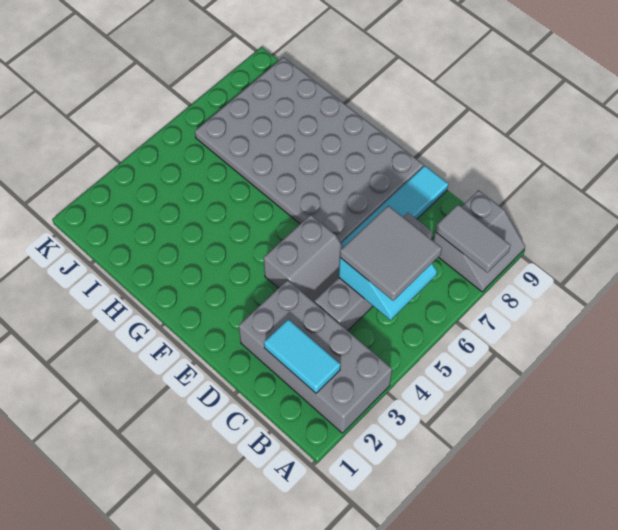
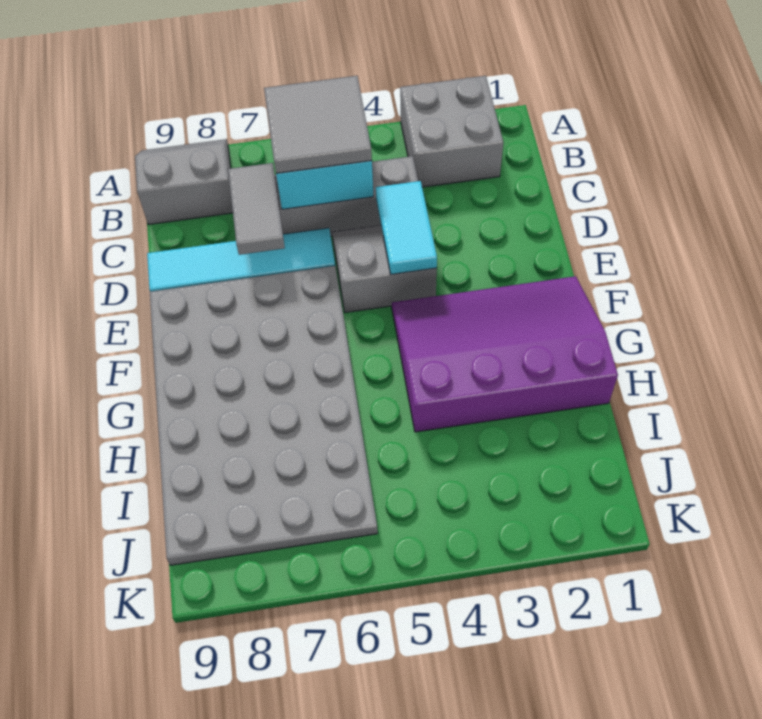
grey brick A2:D3 level 1 -> grey brick A2:B3 level 1
grey tile A8:B8 level 2 -> grey tile C7:D7 level 2
cyan tile B2:C2 level 2 -> cyan tile D4:E4 level 2
none -> purple slope F1:H4 level 1 top H

